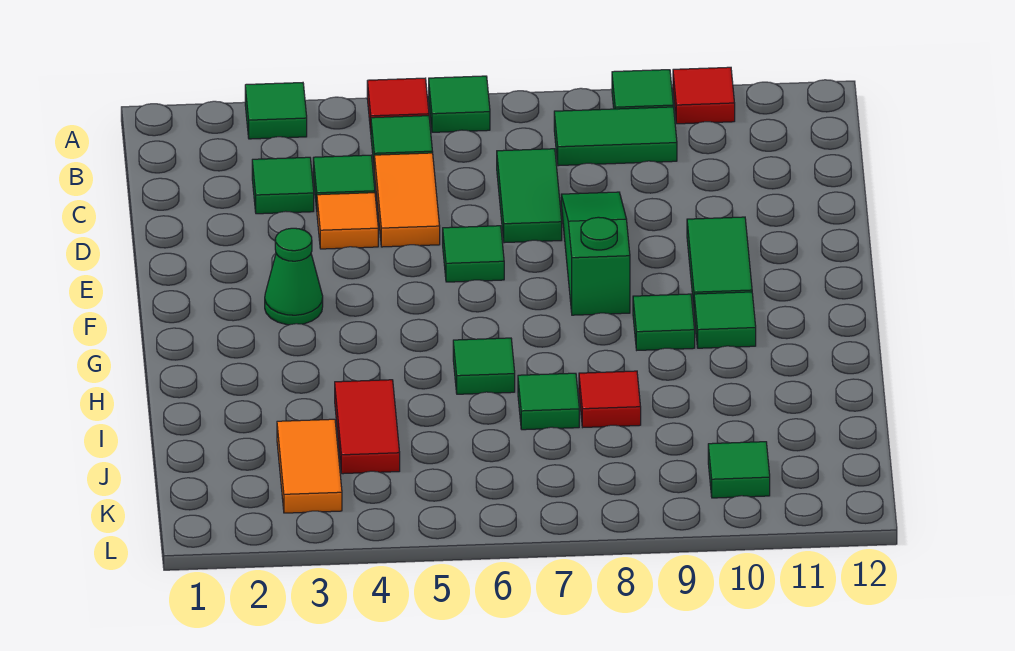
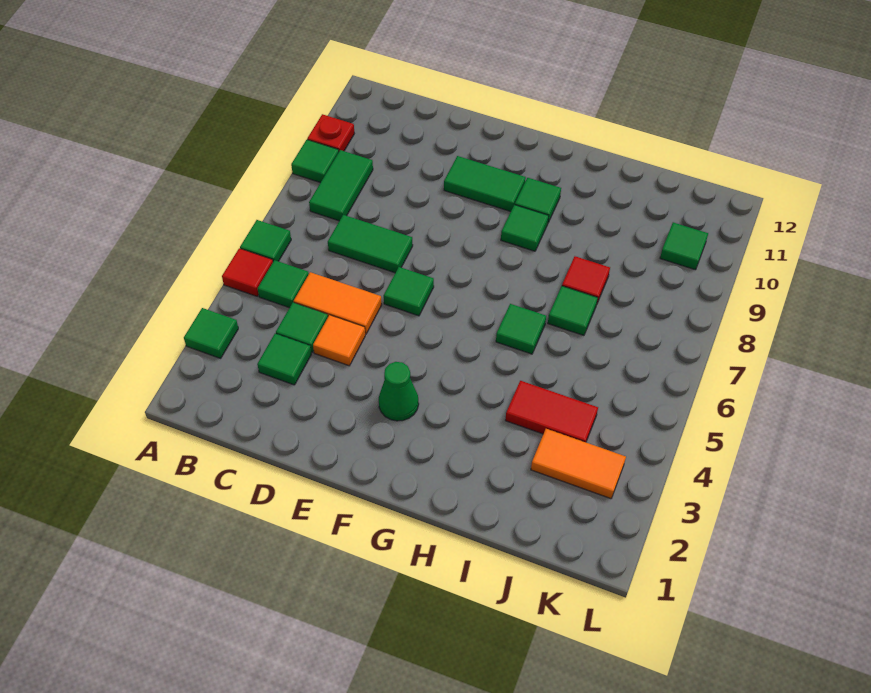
red tile A10 level 1 -> red plate A10 level 1
green slope D8:F8 level 1 top F -> none

